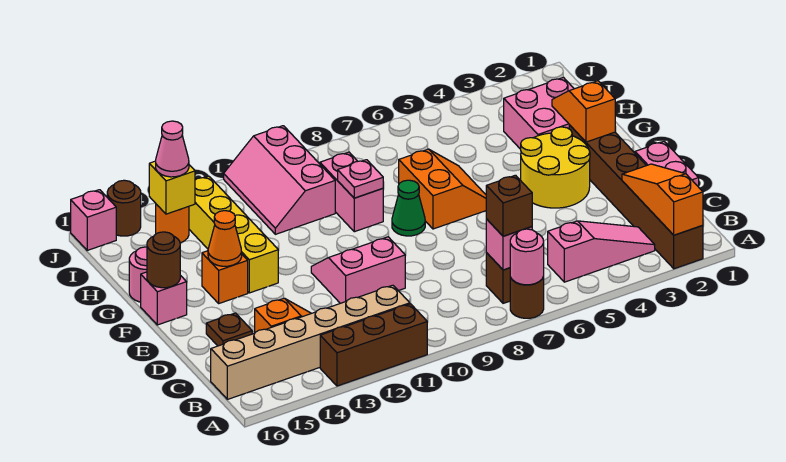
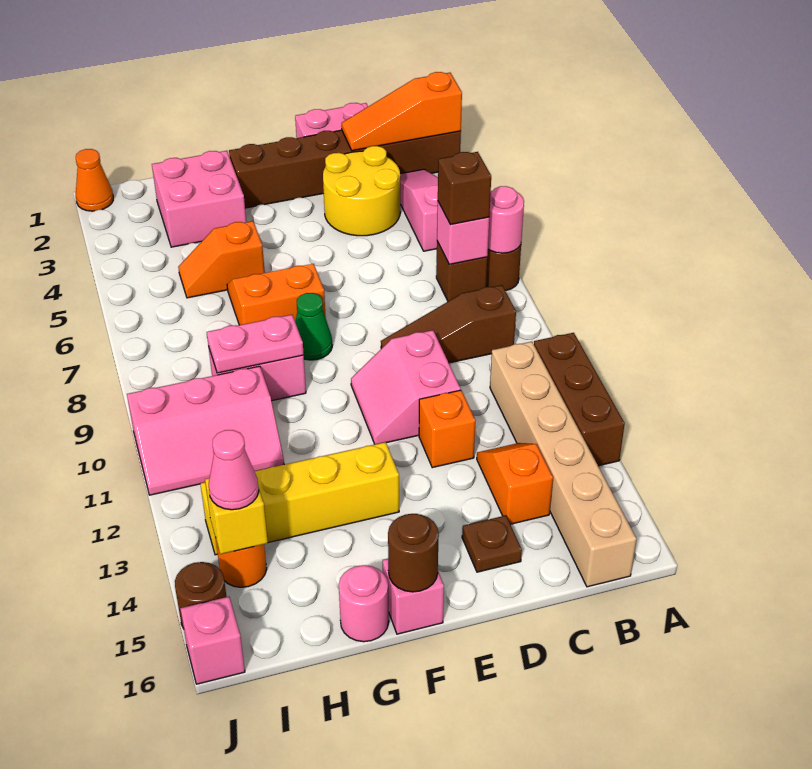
none -> brown slope B9:D9 level 1 top B
yellow round brick E3:F4 level 1 -> yellow round brick C3:D4 level 1
orange slope F2:G2 level 2 top F -> orange slope G5:H5 level 1 top G
orange brick F14 level 1 -> orange brick D12 level 1
orange cone F14 level 2 -> orange cone J1 level 1
pink plate G9 level 2 -> pink plate G9:H9 level 2

